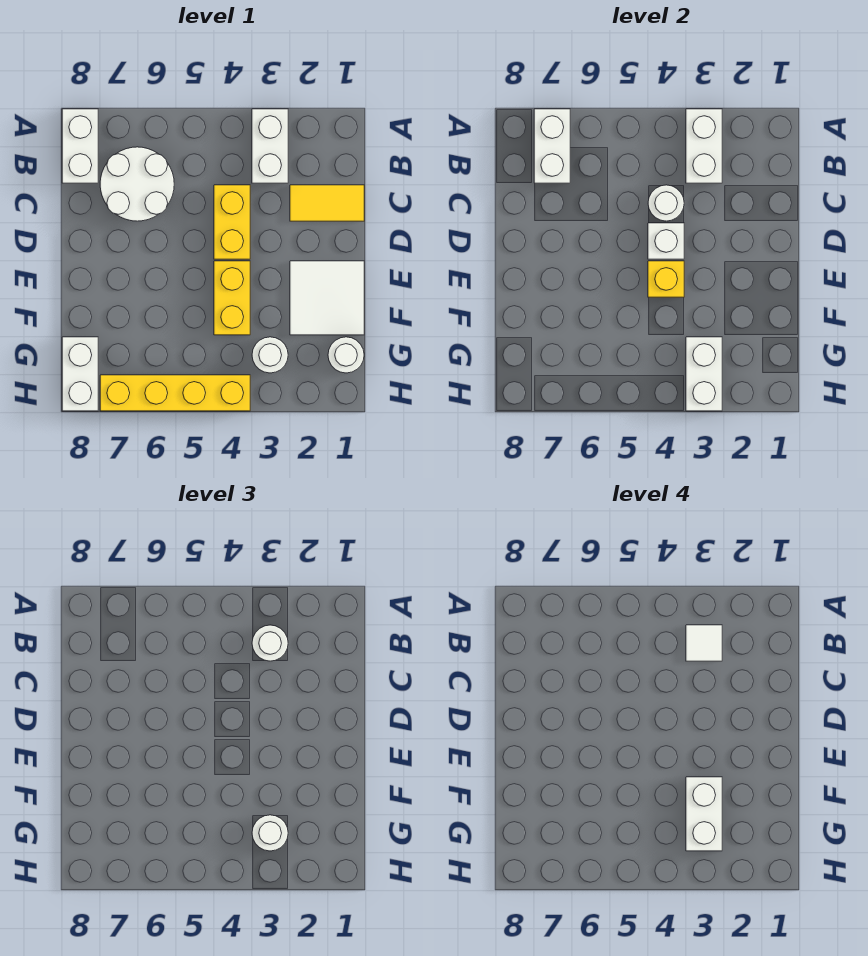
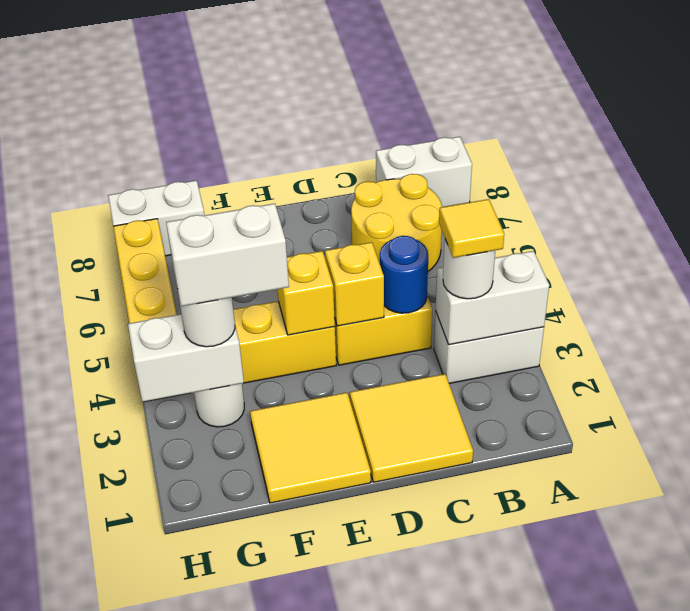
white brick A7:B7 level 2 -> none
white tile B3 level 4 -> yellow tile B3 level 4
white round brick B6:C7 level 1 -> yellow round brick B6:C7 level 1
yellow tile C1:C2 level 1 -> yellow tile C1:D2 level 1
white round brick C4 level 2 -> blue round brick C4 level 2
white brick D4 level 2 -> yellow brick D4 level 2
white tile E1:F2 level 1 -> yellow tile E1:F2 level 1
white round brick G1 level 1 -> none

